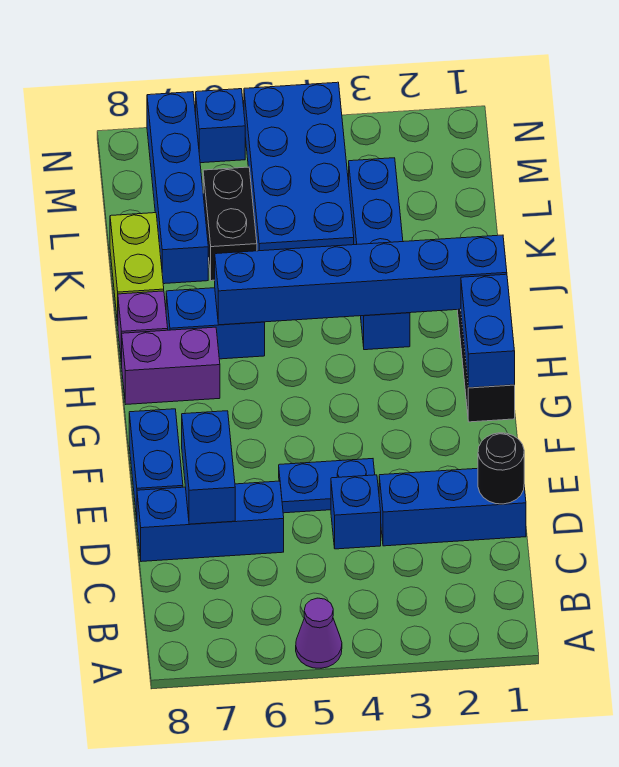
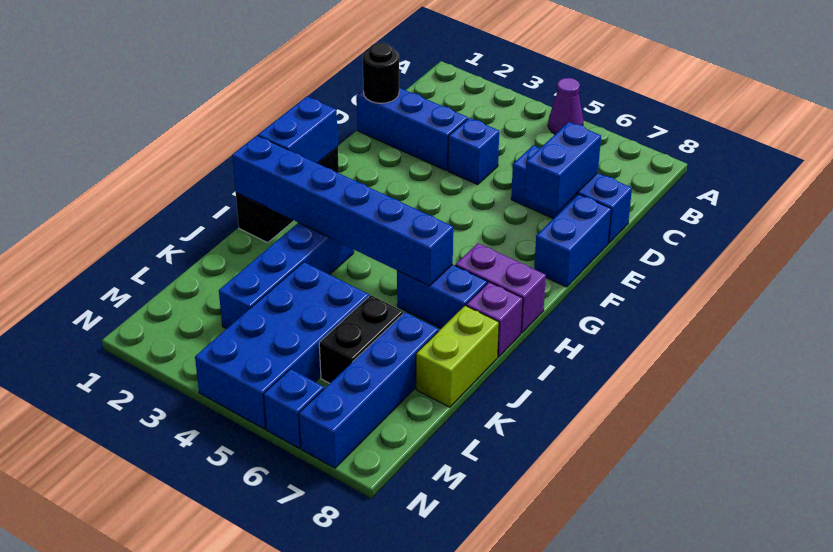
blue plate E4:E5 level 1 -> none

